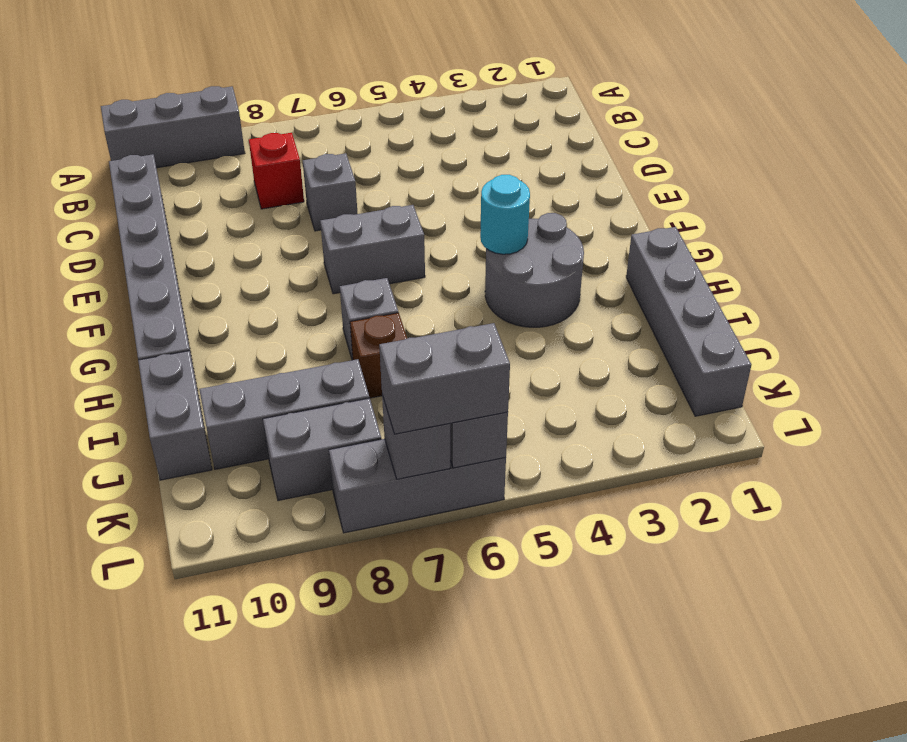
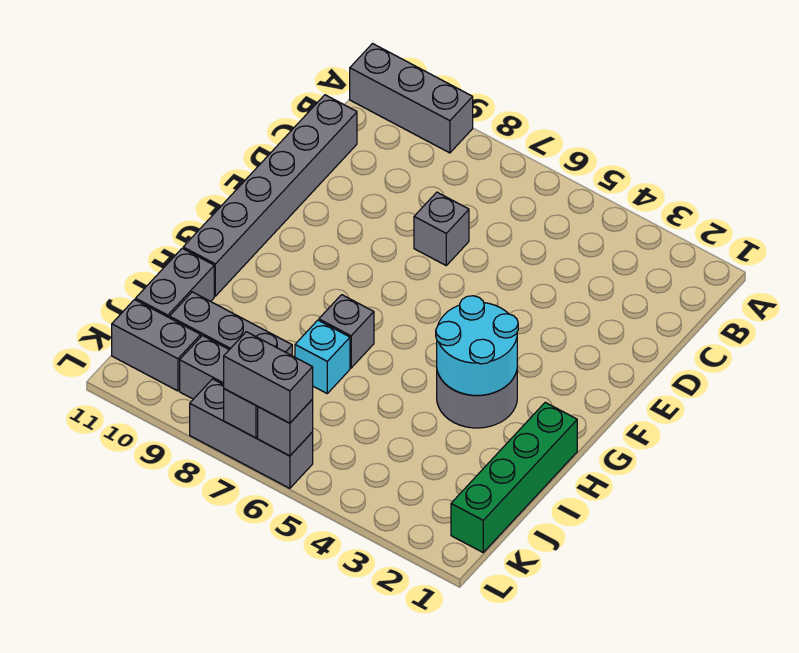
red brick C8 level 1 -> none
grey brick F6:F7 level 1 -> grey brick K10:K11 level 1
cyan round brick G4 level 2 -> cyan round brick G3:H4 level 2
grey brick H1:K1 level 1 -> green brick H1:K1 level 1
brown brick I7 level 1 -> cyan brick I7 level 1

